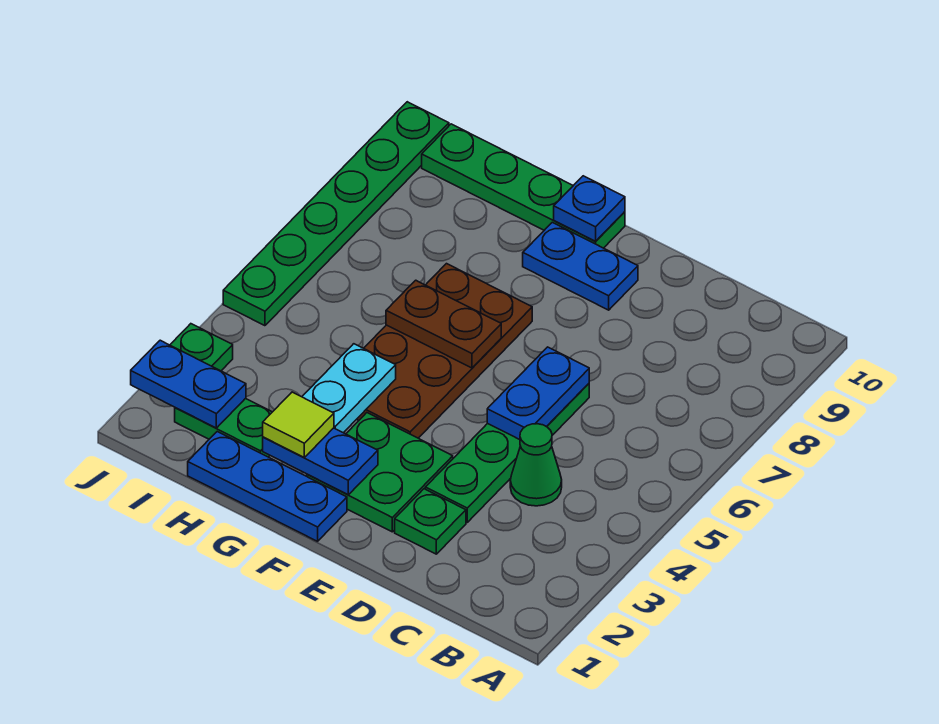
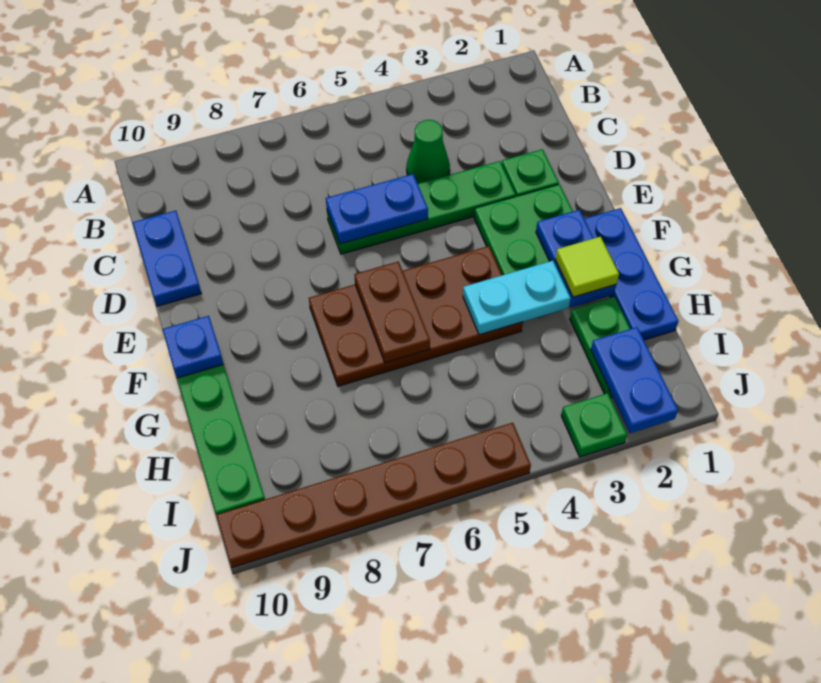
blue plate E9:F9 level 1 -> blue plate C10:D10 level 1
green plate J5:J10 level 1 -> brown plate J5:J10 level 1

